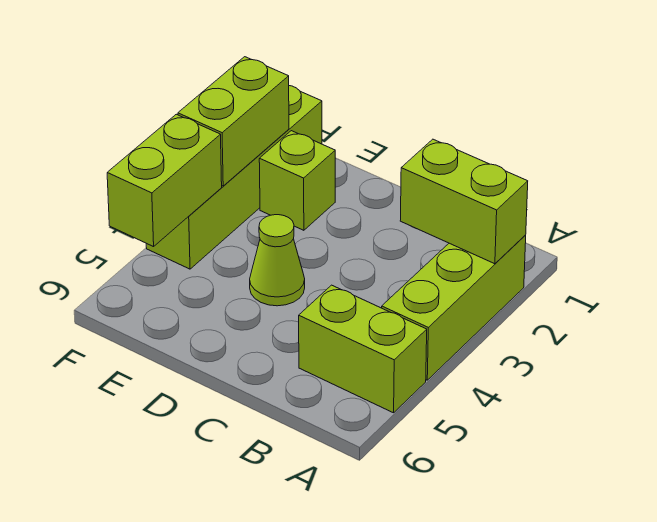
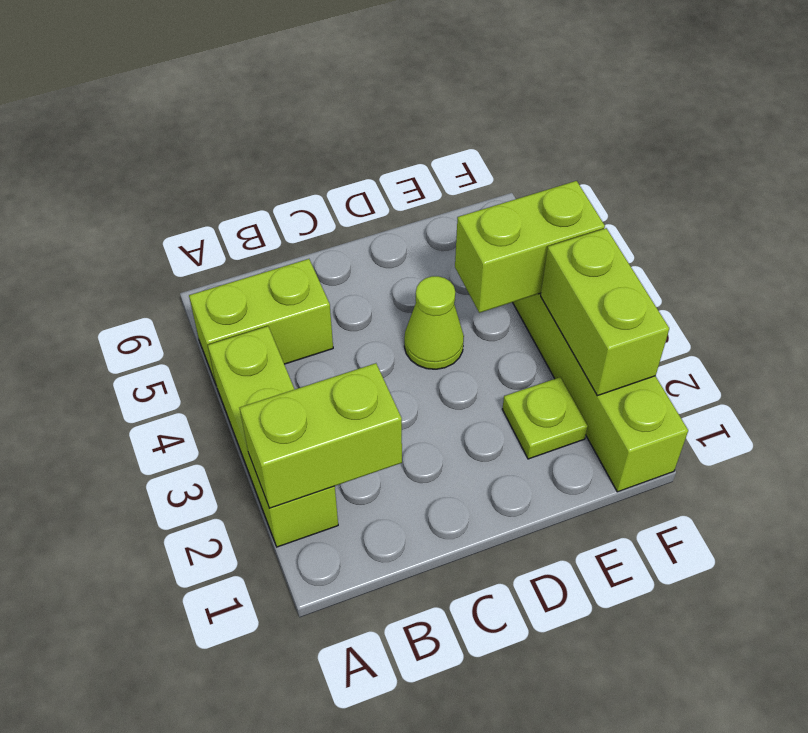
lime brick E2 level 1 -> lime plate E2 level 1
lime brick F4:F5 level 2 -> lime brick E4:F4 level 2

